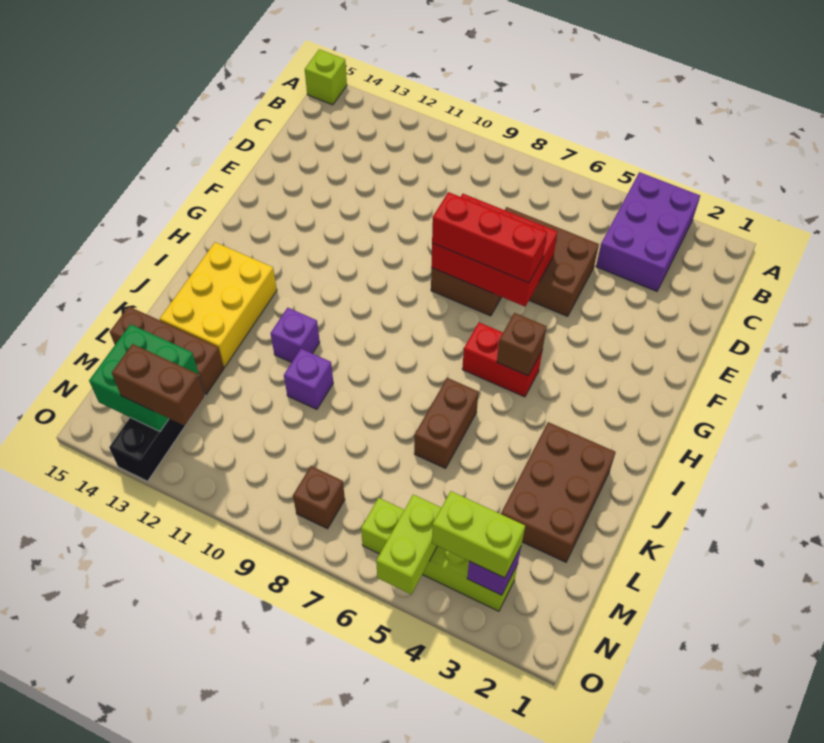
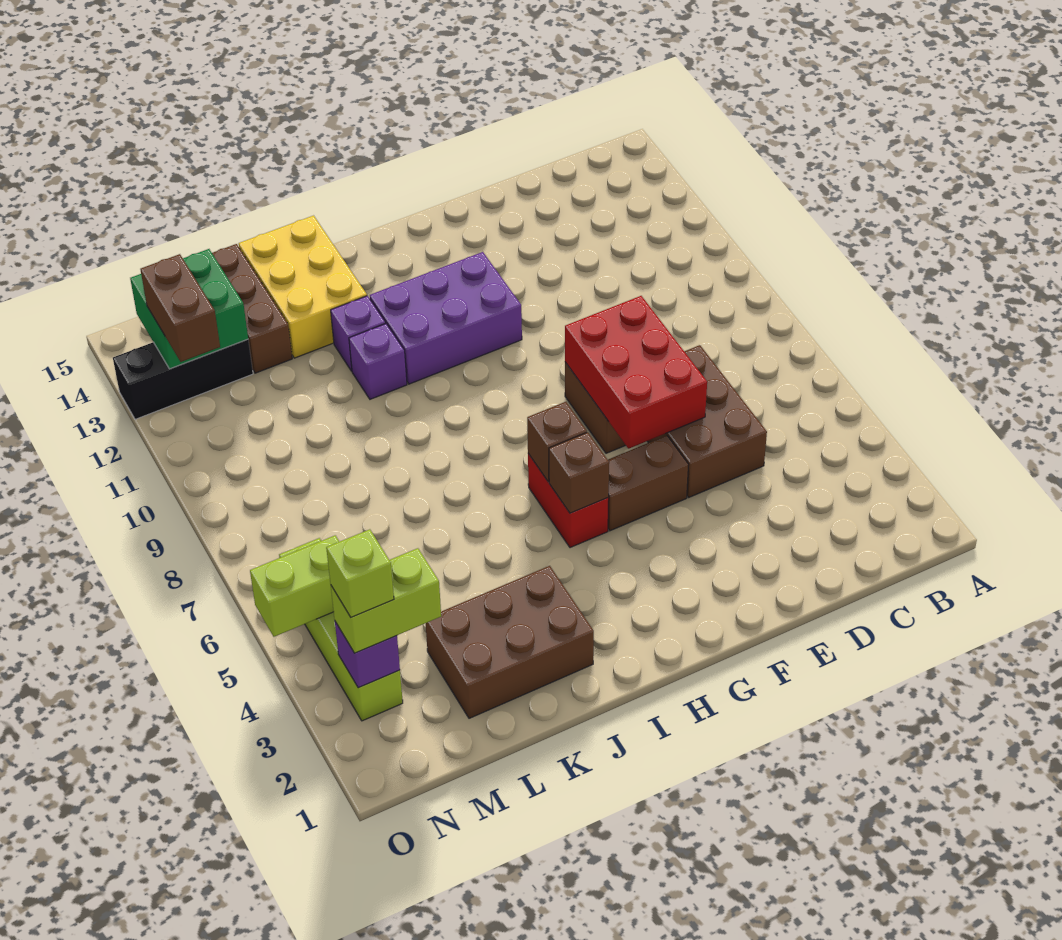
purple brick A3:C4 level 1 -> purple brick G11:I12 level 1
lime brick A15 level 1 -> lime brick N3 level 4
red brick F6:F8 level 3 -> none
yellow brick I13:K14 level 1 -> yellow brick J13:K15 level 1
brown brick J6:K6 level 1 -> brown brick F5:G5 level 1
purple brick K10 level 1 -> purple brick J12 level 1
lime brick N3:N4 level 3 -> lime brick M3:N3 level 3
brown brick N8 level 1 -> brown brick H6 level 2

